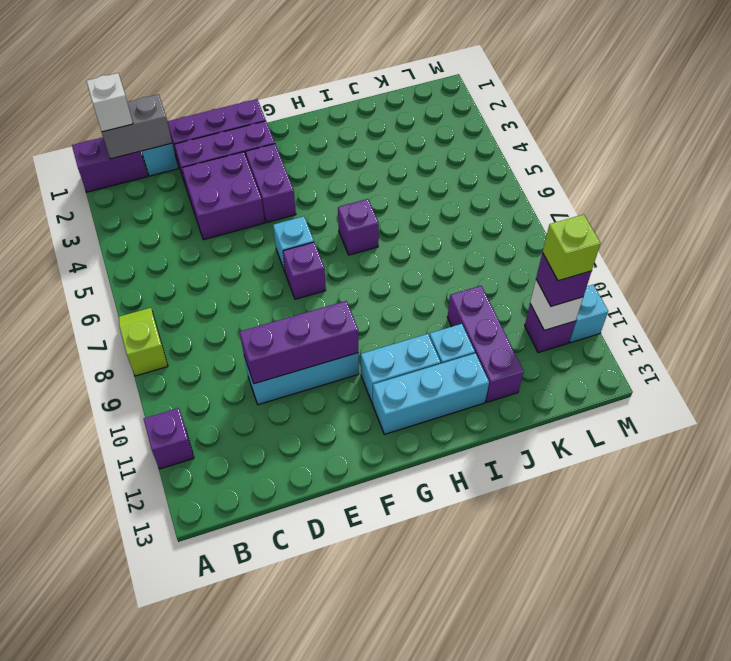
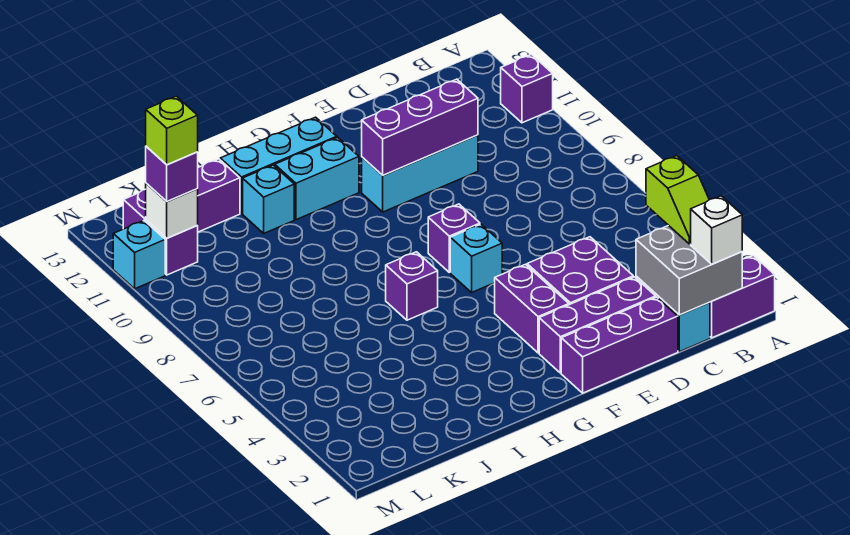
lime slope A7:A8 level 1 top 8 -> lime slope B2:B3 level 3 top 3
grey brick B1:C1 level 2 -> grey brick B1:C2 level 2
purple brick J10:J12 level 1 -> purple brick J12:L12 level 1

